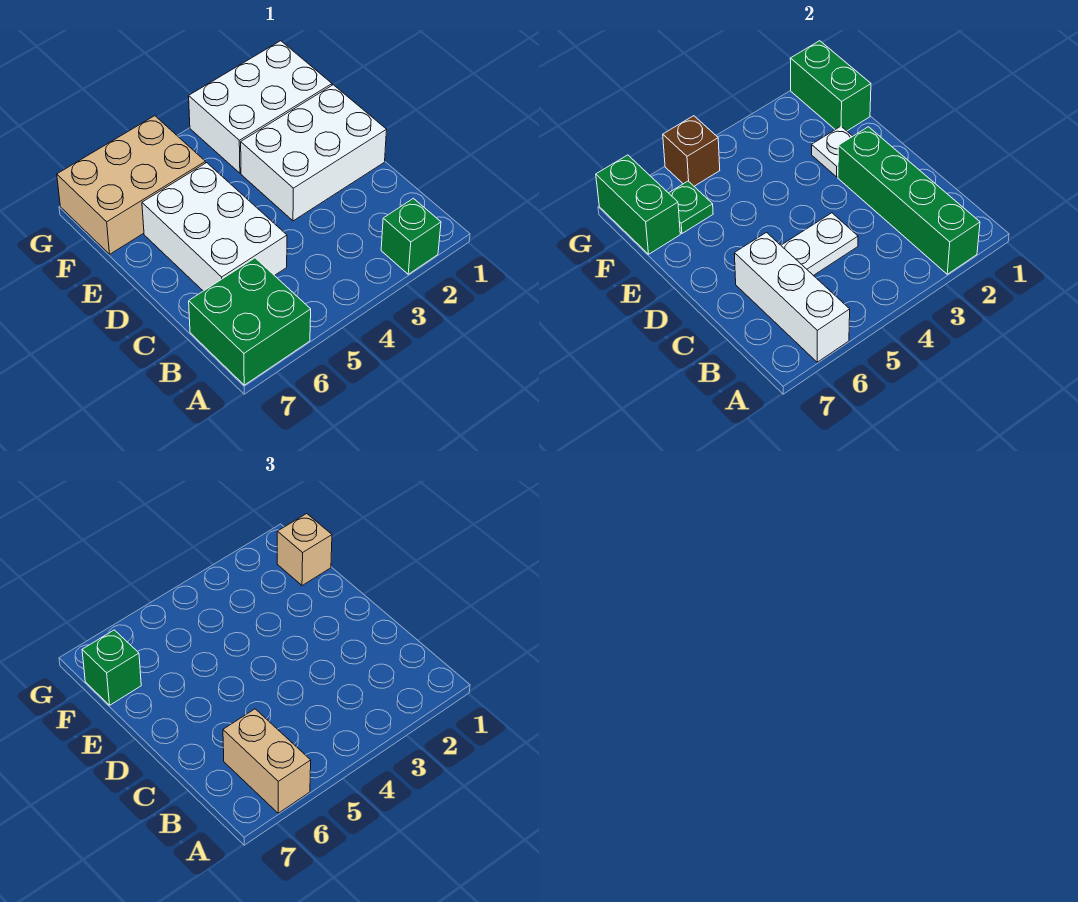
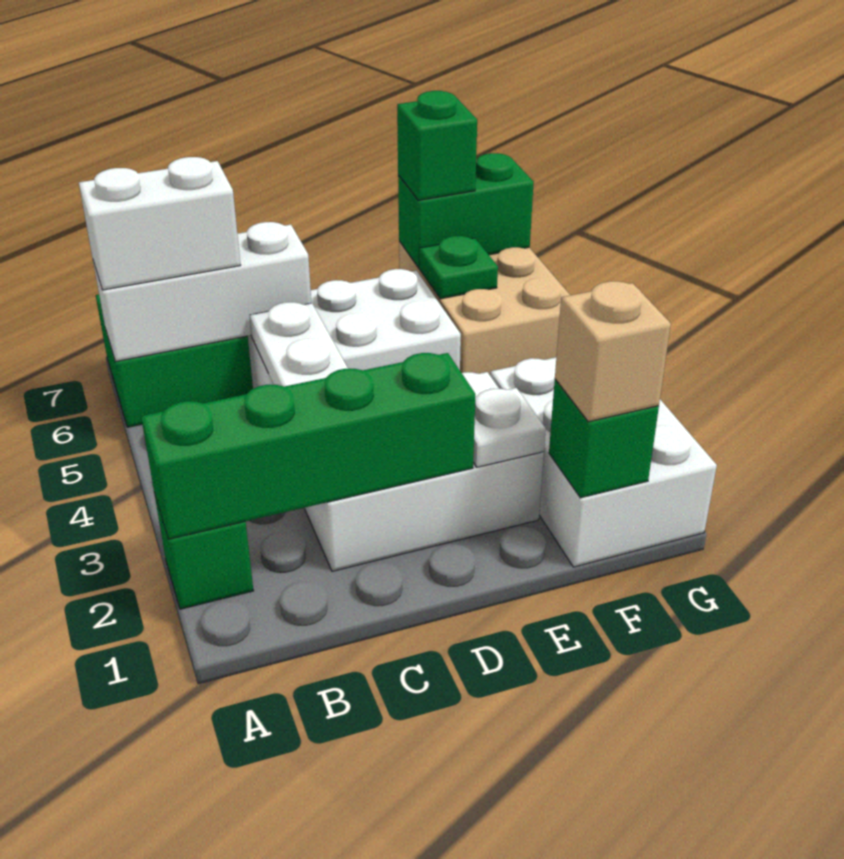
tan brick A6:B6 level 3 -> white brick A6:B6 level 3
white brick D1:E3 level 1 -> white brick C2:E3 level 1
green brick F1:G1 level 2 -> green brick F1 level 2
brown brick G5 level 2 -> none

